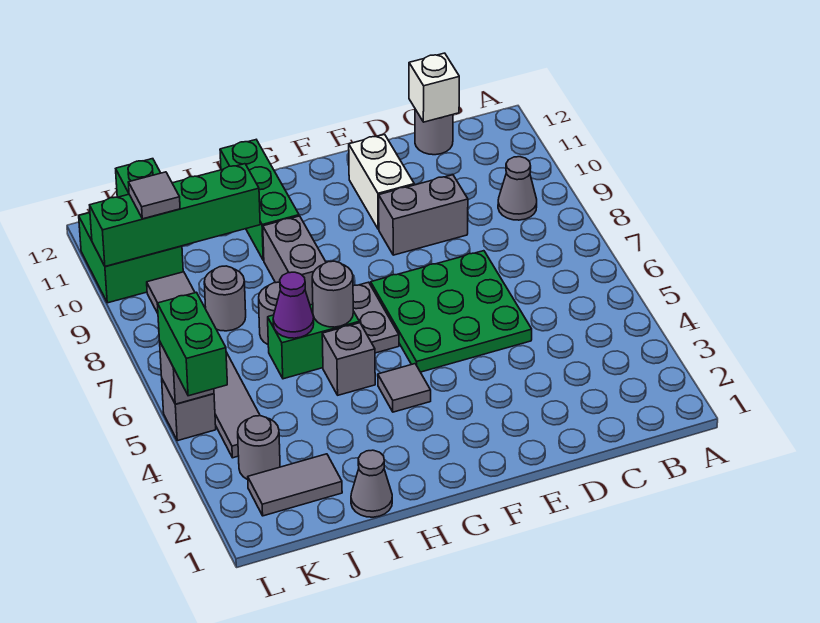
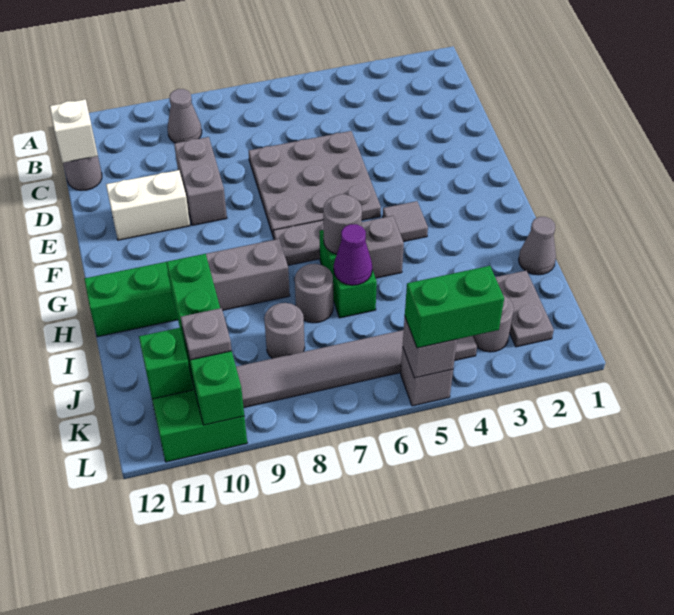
green plate D5:F7 level 1 -> grey plate D5:F7 level 1
grey tile J2:K2 level 1 -> grey plate J2:K2 level 1
grey tile K10 level 3 -> grey plate K10 level 3

